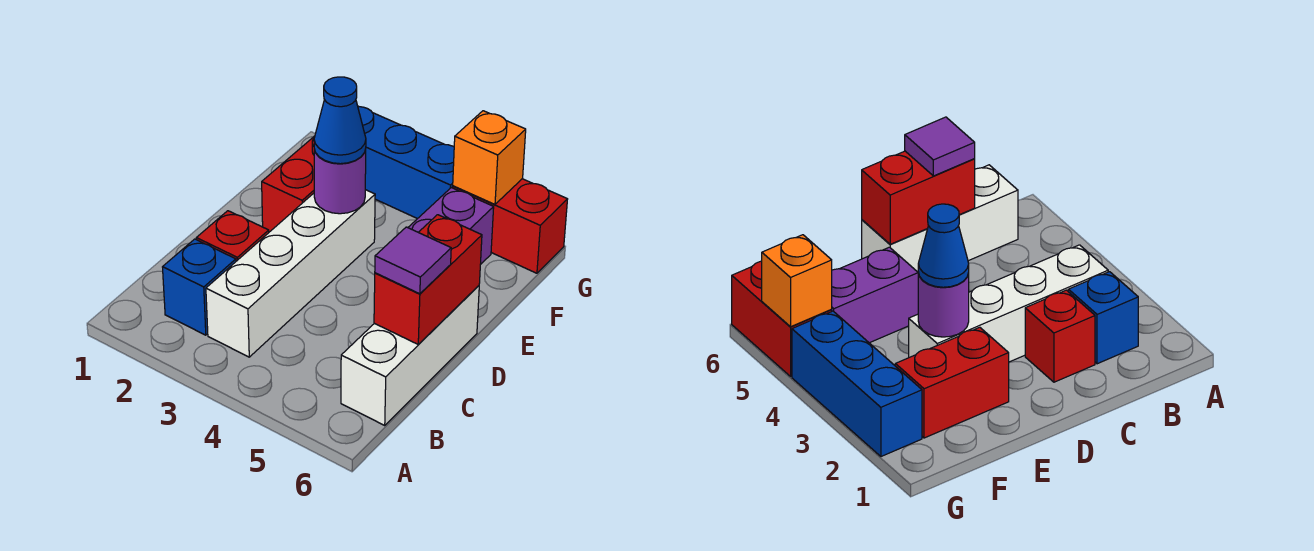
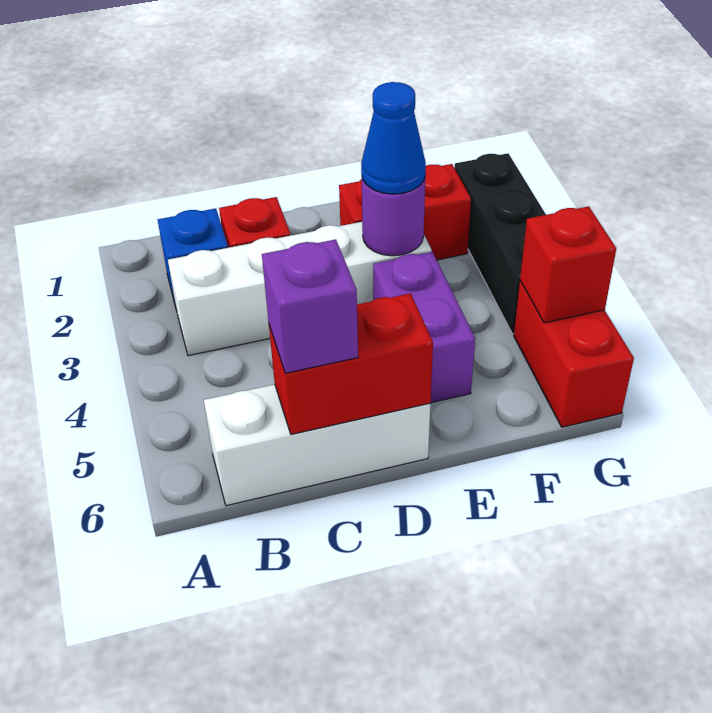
purple tile C6 level 3 -> purple brick C6 level 3
purple brick E5:F5 level 1 -> purple brick E4:E5 level 1
blue brick G2:G4 level 1 -> black brick G2:G4 level 1
orange brick G5 level 2 -> red brick G5 level 2

